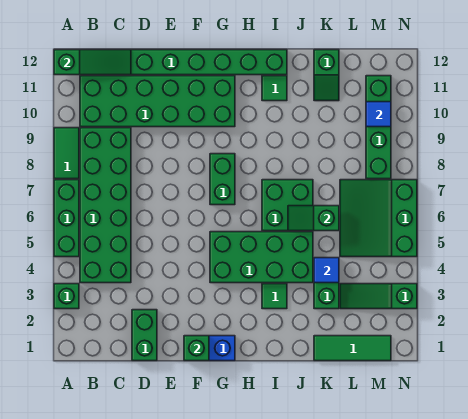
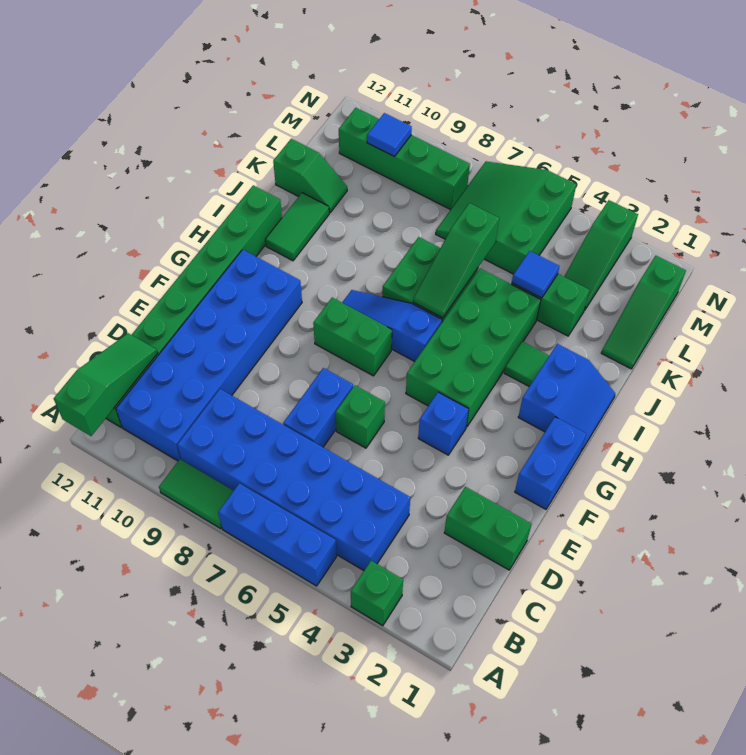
green brick A5:A7 level 1 -> blue brick A5:A7 level 1
green brick B4:C9 level 1 -> blue brick B4:C9 level 1
green brick B10:G11 level 1 -> blue brick B10:G11 level 1
none -> blue brick D7:E7 level 1
green brick F1 level 2 -> green brick E6 level 1
none -> blue brick F4 level 1
none -> blue slope H1:I2 level 1 top 2
none -> blue slope H6:H8 level 1 top 6
green tile I11 level 1 -> green tile I11:J11 level 1
green slope J6:K6 level 2 top K -> green slope I6:K6 level 2 top K
green tile K1:M1 level 1 -> green slope K1:M1 level 1 top M
green slope L5:N7 level 1 top N -> green slope L5:N7 level 1 top 5

